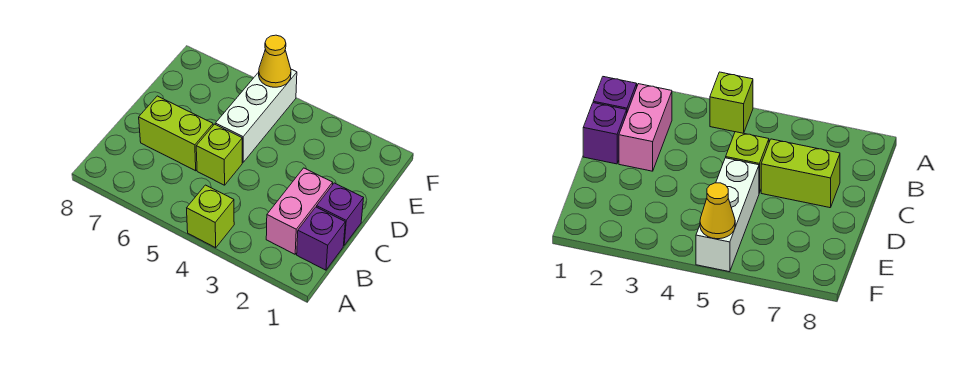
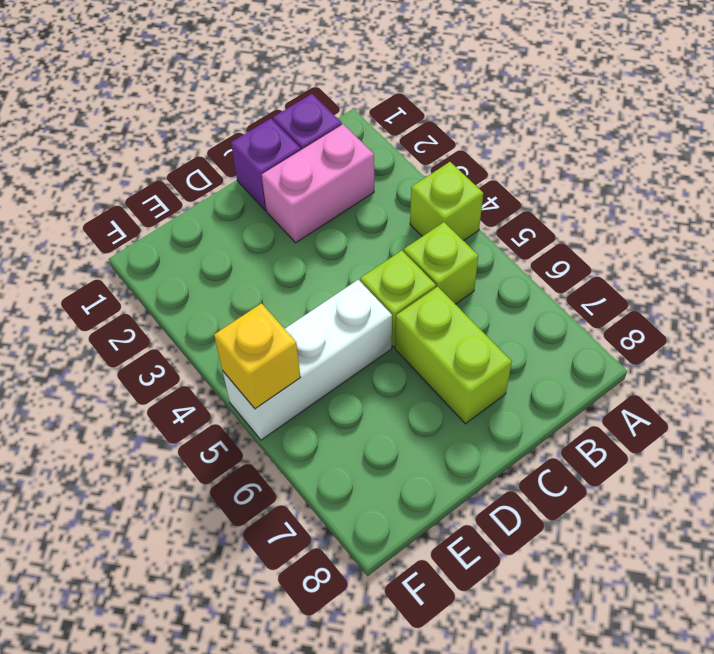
none -> lime brick B5 level 1
yellow cone F5 level 2 -> yellow brick F5 level 2

